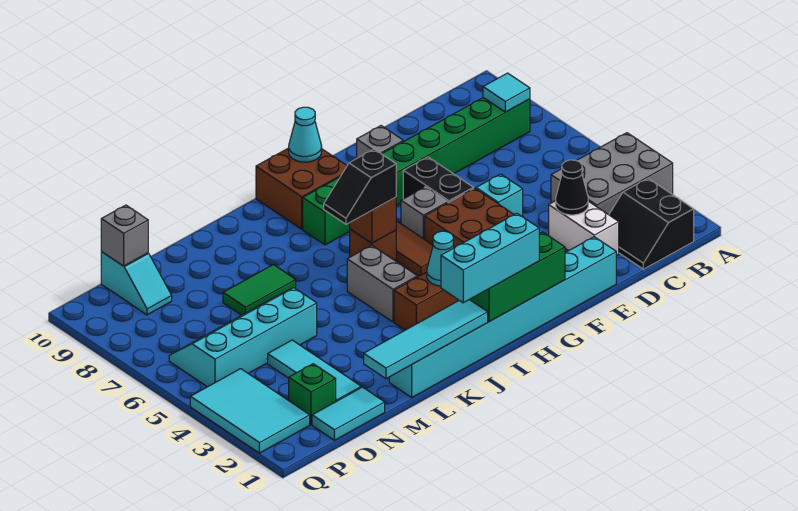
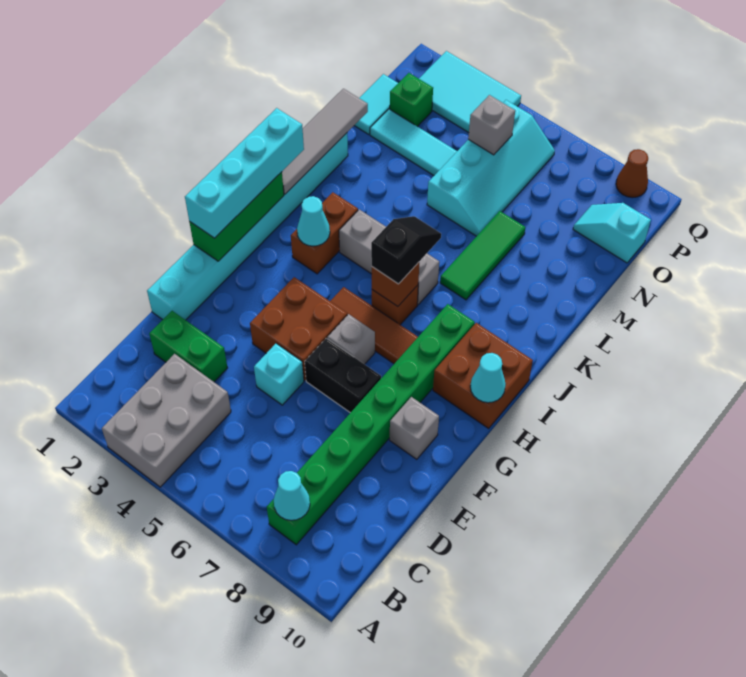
black slope B1:C2 level 1 top B -> none
cyan tile B8 level 2 -> cyan cone B8 level 2
white brick D2:D3 level 1 -> green brick D2:D3 level 1
black cone D3 level 2 -> none
cyan brick H1:J1 level 3 -> cyan brick G1:J1 level 3
cyan tile J1:M1 level 2 -> grey tile J1:M1 level 2
grey brick J4:J5 level 1 -> grey brick J4:J6 level 1
green tile L7:M7 level 1 -> green tile K7:M7 level 1
grey brick O10 level 2 -> grey brick O5 level 2
none -> brown cone Q9 level 1

